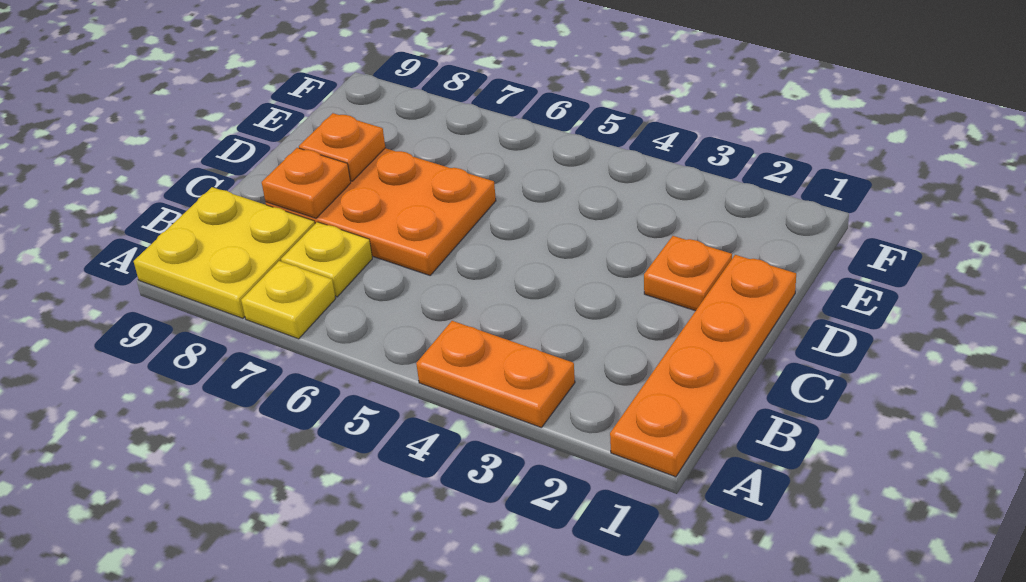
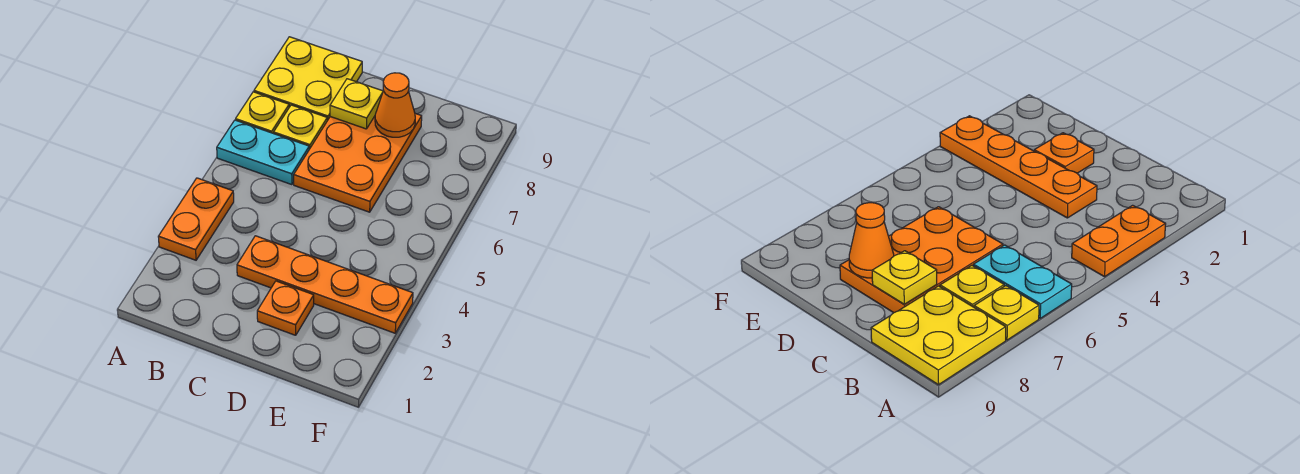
orange plate A1:D1 level 1 -> orange plate C3:F3 level 1
none -> cyan plate A6:B6 level 1
orange plate C8 level 2 -> yellow plate C8 level 2
orange plate D8 level 2 -> orange cone D8 level 2

